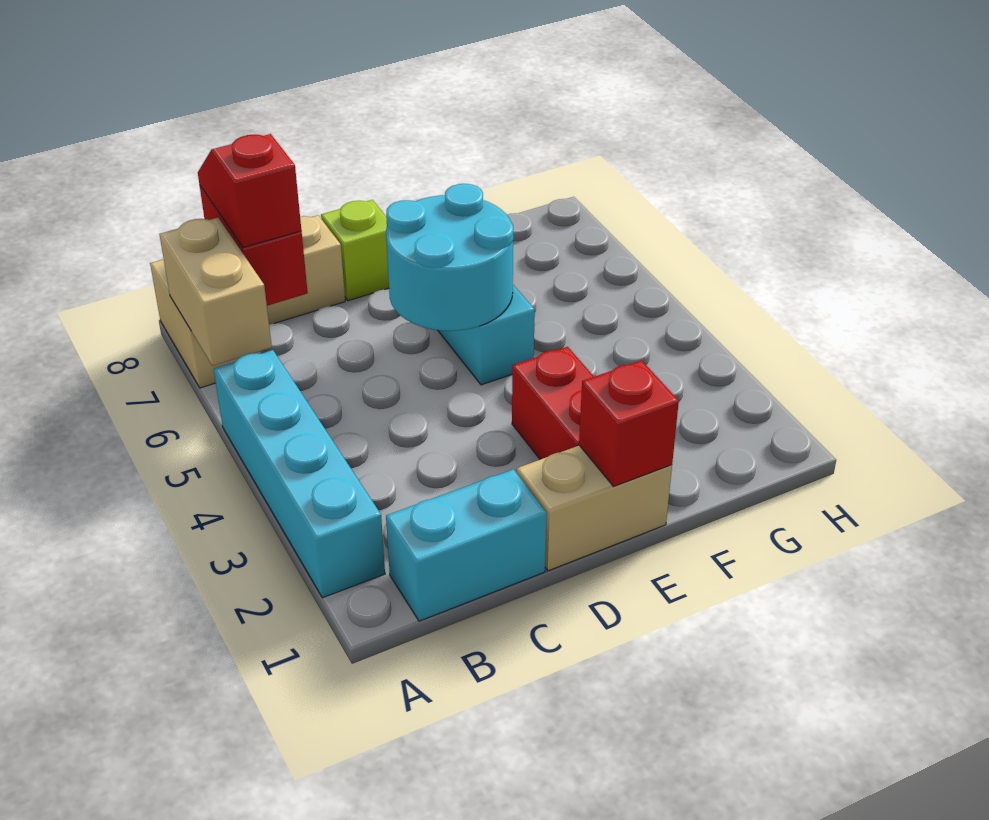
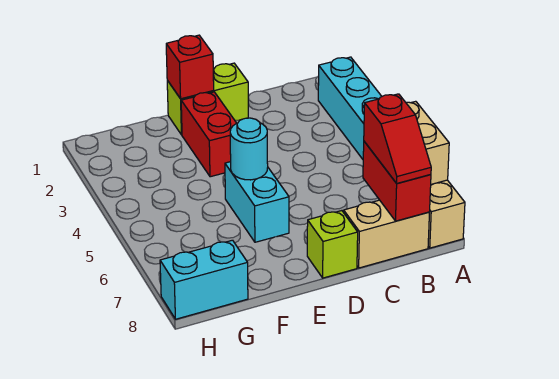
cyan brick B1:C1 level 1 -> cyan brick G8:H8 level 1
tan brick D1:E1 level 1 -> lime brick D1:E1 level 1
cyan round brick D5:E6 level 2 -> cyan round brick E5 level 2

